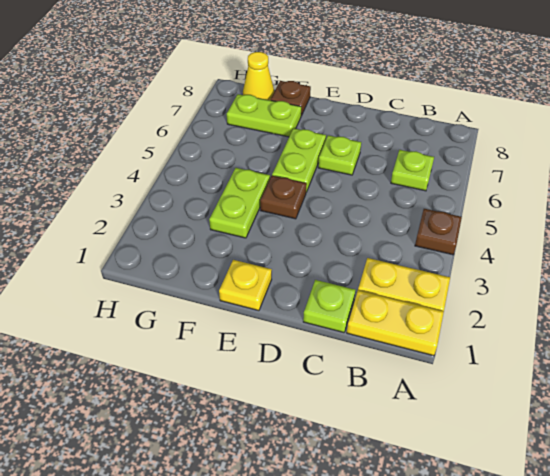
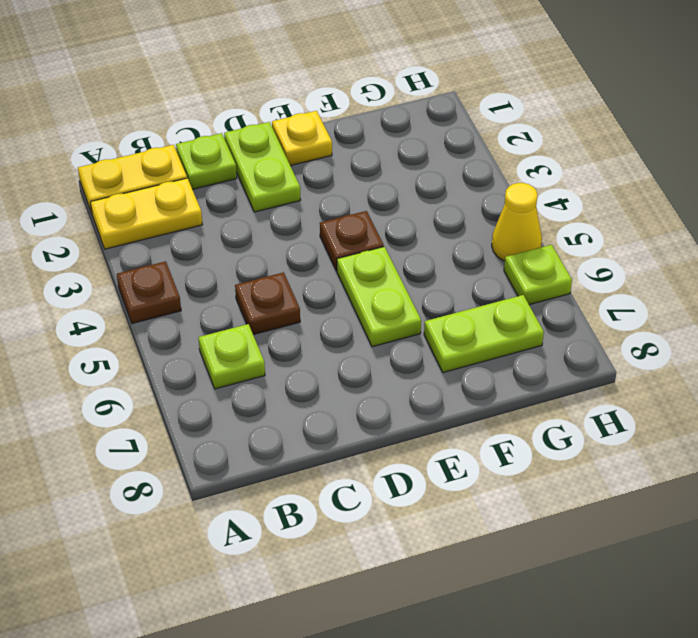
lime plate D6 level 1 -> lime plate H6 level 1
lime plate F3:F4 level 1 -> lime plate D1:D2 level 1
brown plate F8 level 1 -> brown plate C5 level 1
yellow cone G8 level 1 -> yellow cone H5 level 1

